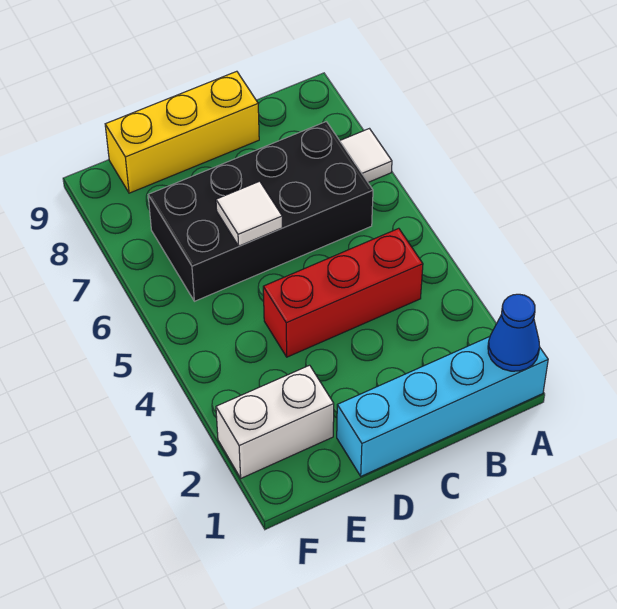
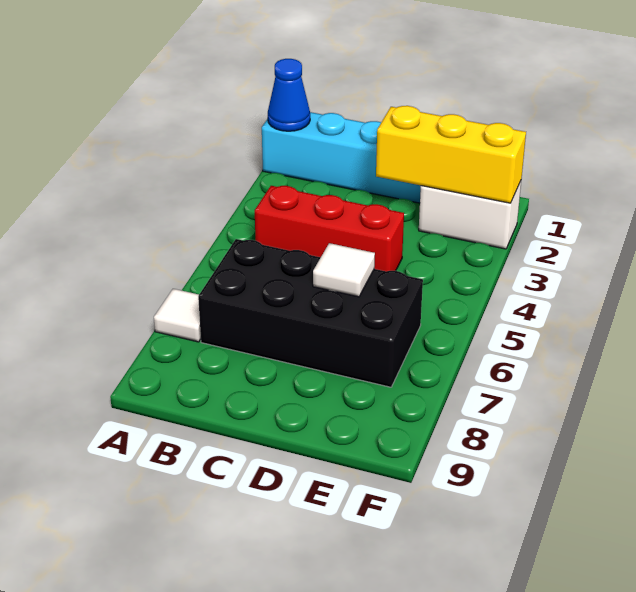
yellow brick C9:E9 level 1 -> yellow brick D2:F2 level 2

